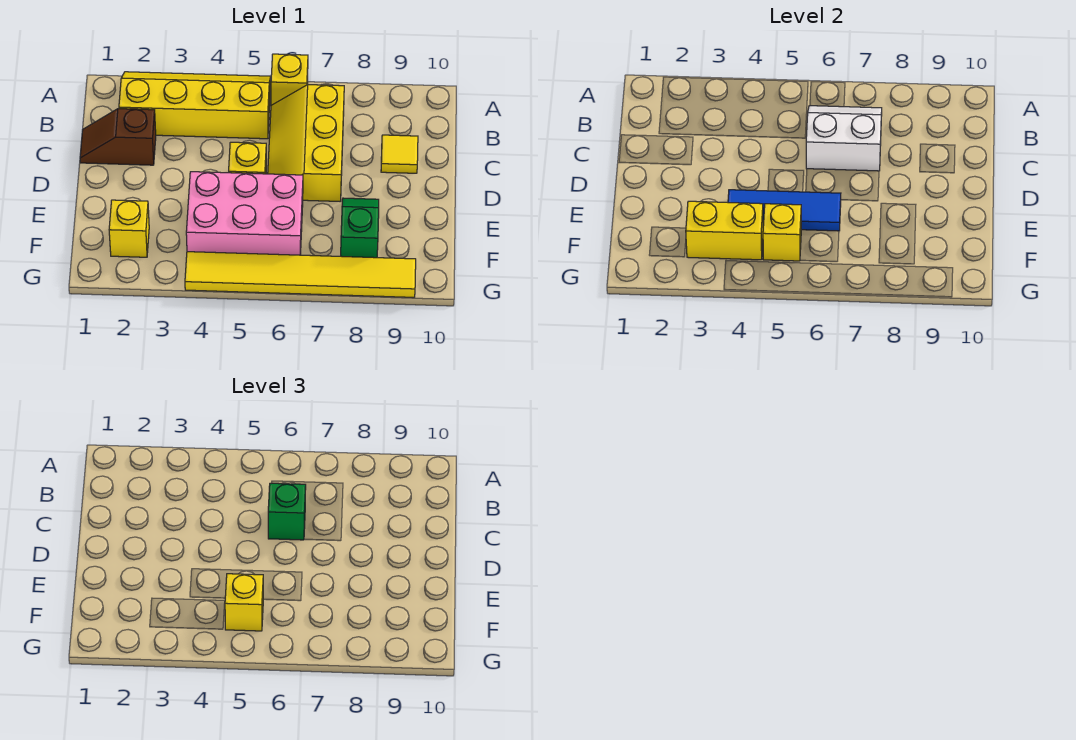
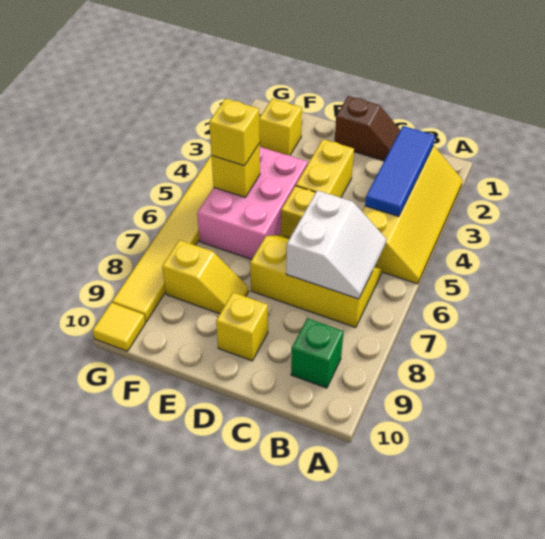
yellow brick A6 level 1 -> yellow brick D9 level 1
brown slope C1:C2 level 1 top 2 -> brown slope C1:D1 level 1 top D
green brick C6 level 3 -> green brick B9 level 1
yellow tile C9 level 1 -> yellow tile G10 level 1
blue tile E4:E6 level 2 -> blue tile B2:B4 level 2
green slope E8:F8 level 1 top F -> yellow slope E8:F8 level 1 top F
yellow brick F3:F4 level 2 -> yellow brick D3:D4 level 1

